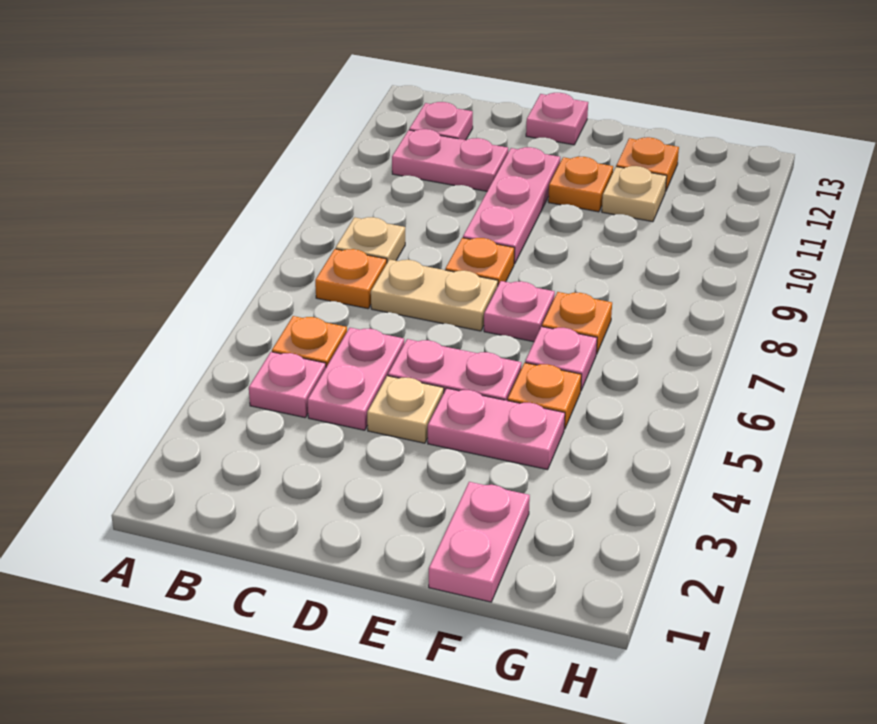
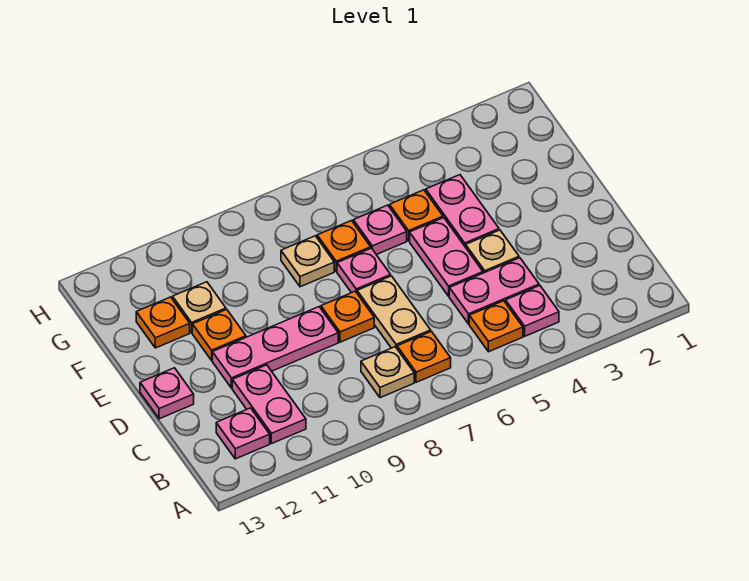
pink plate F1:F2 level 1 -> none
none -> tan plate F8 level 1

